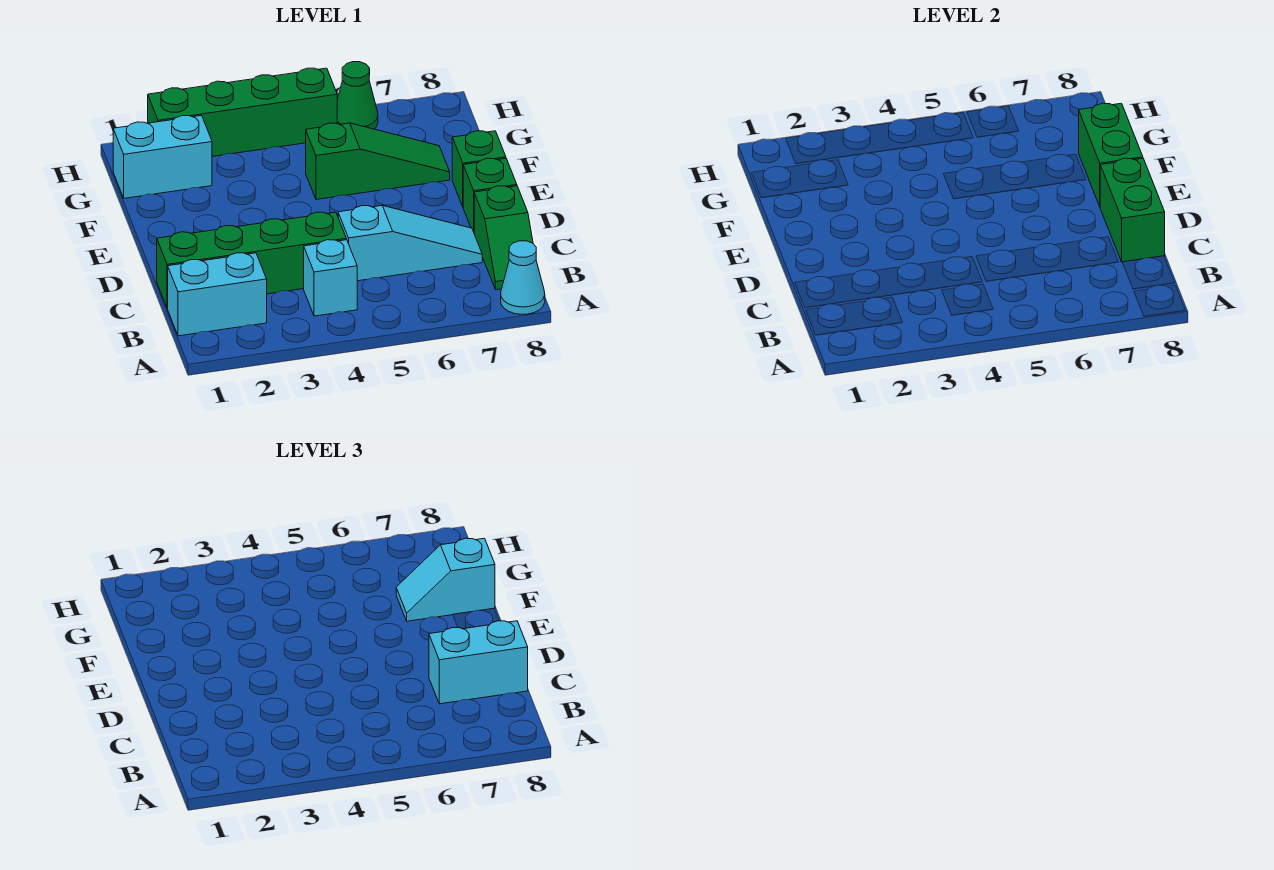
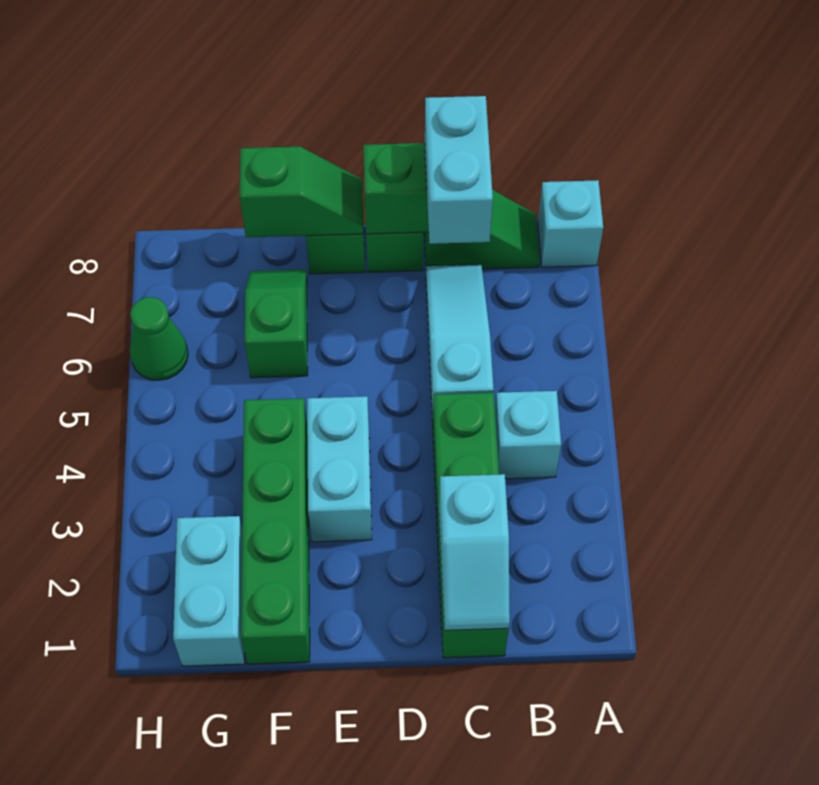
cyan cone A8 level 1 -> cyan brick A8 level 1
cyan brick B1:B2 level 1 -> cyan brick E3:E4 level 1
green brick E8:F8 level 2 -> green slope E8:F8 level 2 top F
green slope F5:F7 level 1 top 5 -> green slope F6:F7 level 1 top 6
cyan slope F7:F8 level 3 top 8 -> cyan slope C1:C2 level 2 top 2
green brick H2:H5 level 1 -> green brick F1:F4 level 1

